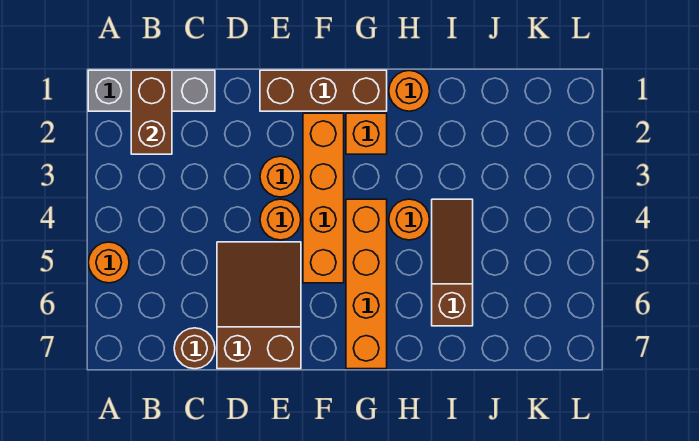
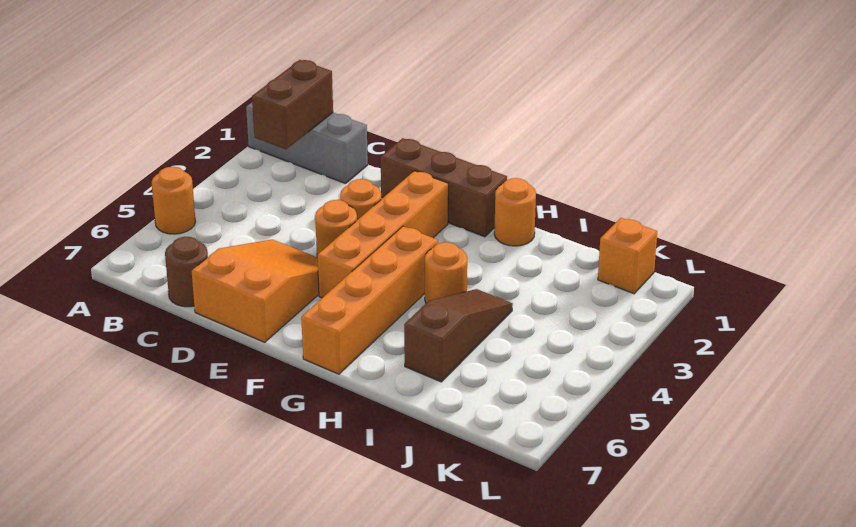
brown slope D5:E7 level 1 top 7 -> orange slope D5:E7 level 1 top 7
orange brick G2 level 1 -> orange brick K1 level 1

